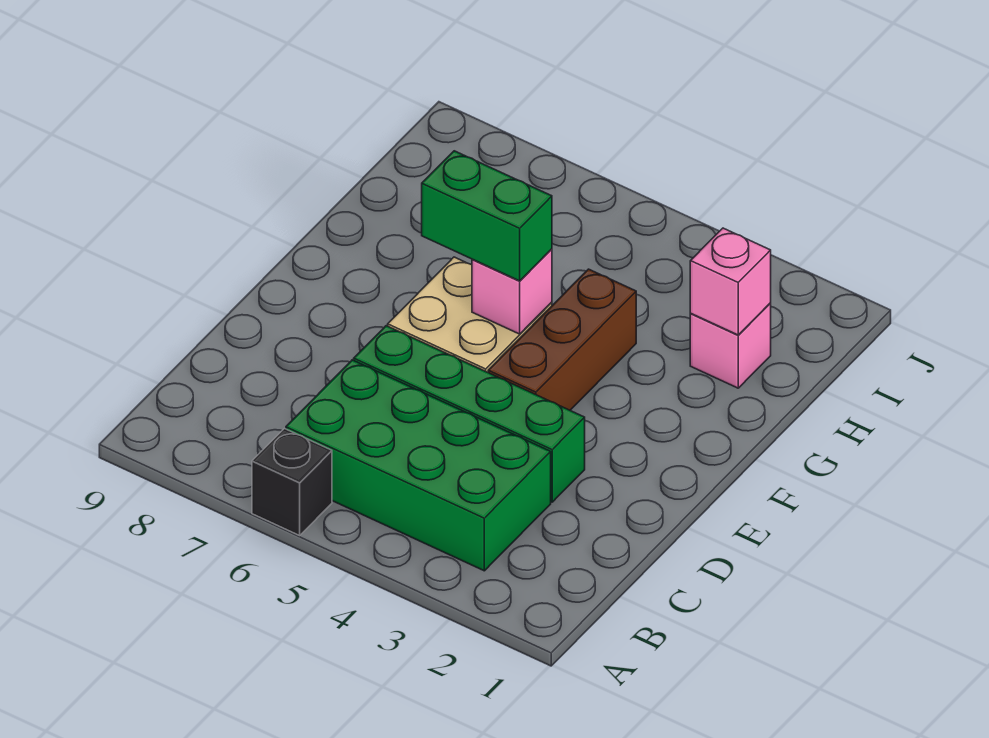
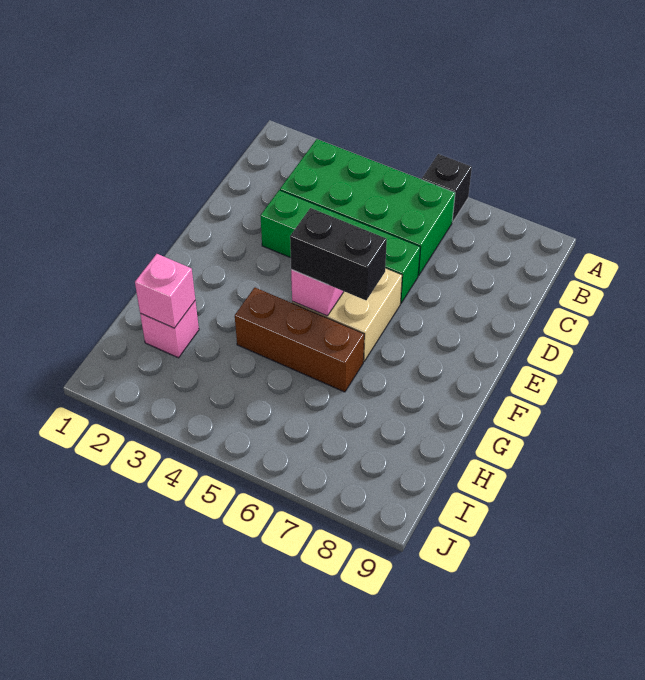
brown brick E4:G4 level 1 -> brown brick G4:G6 level 1
green brick F5:F6 level 3 -> black brick F5:F6 level 3

